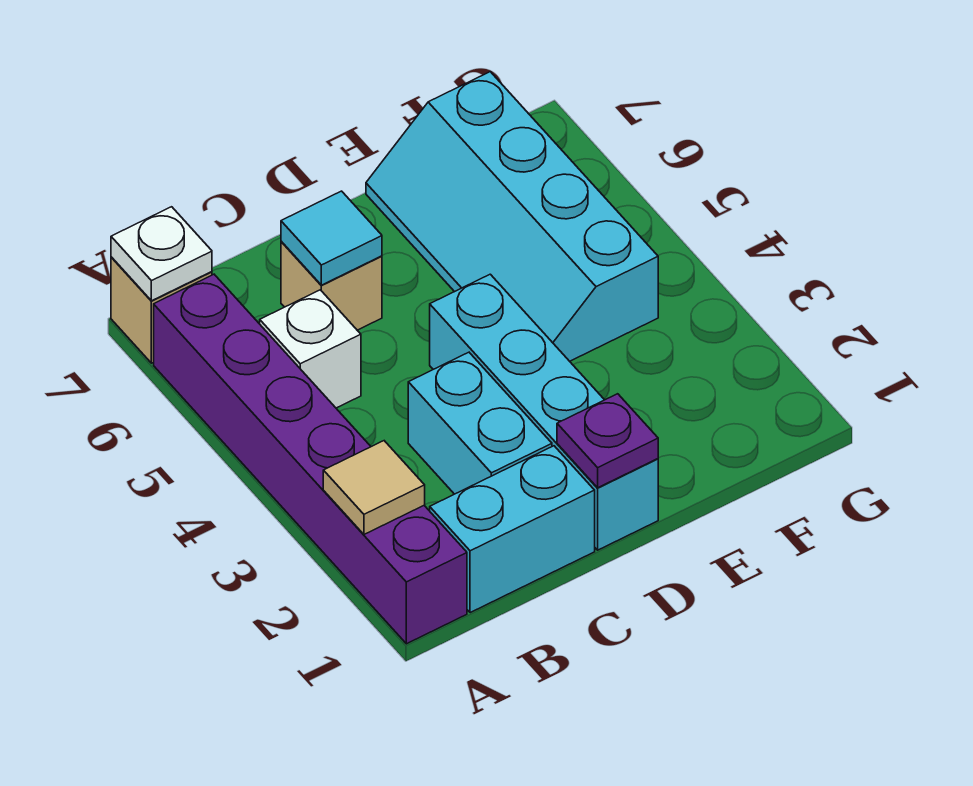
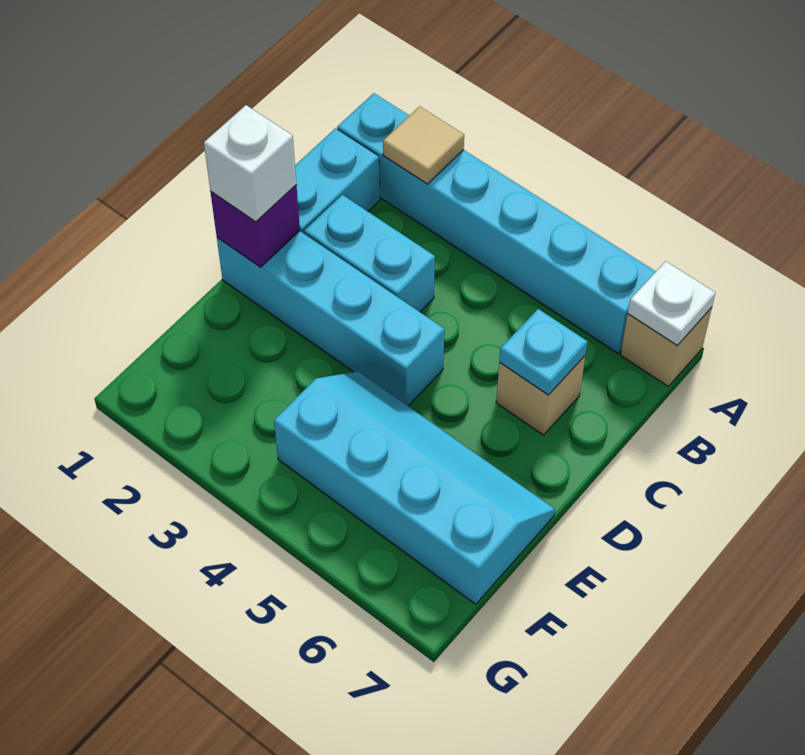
purple brick A1:A6 level 1 -> cyan brick A1:A6 level 1
white brick B5 level 1 -> white brick D1 level 3
cyan tile C6 level 2 -> cyan plate C6 level 2
purple plate D1 level 2 -> purple brick D1 level 2

